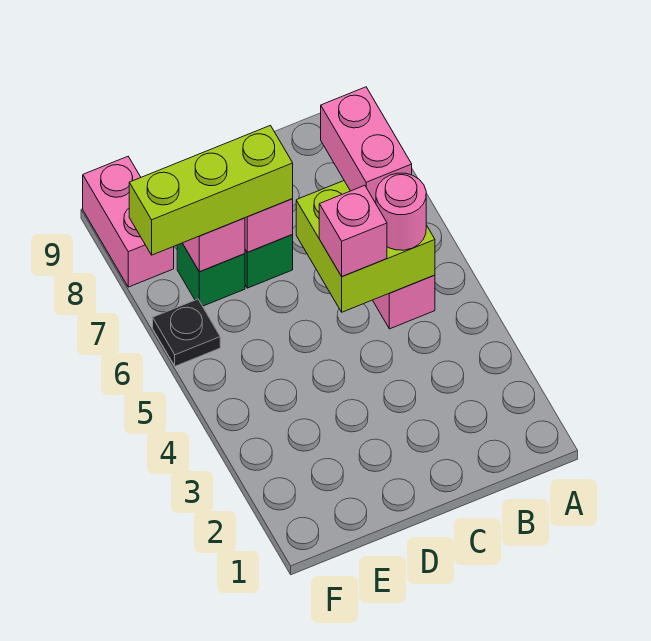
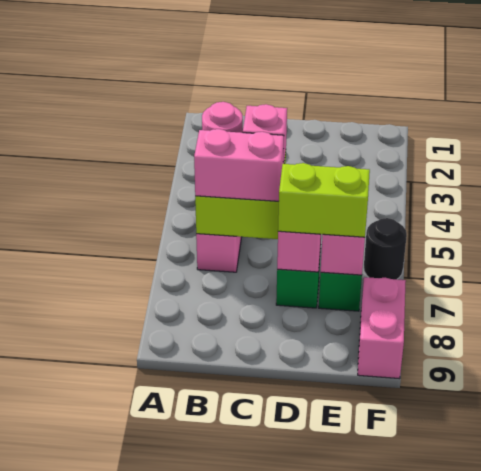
pink brick B6:B7 level 3 -> pink brick B6:C6 level 3
lime brick D7:F7 level 3 -> lime brick D7:E7 level 3
black plate F6 level 1 -> black round brick F6 level 1

